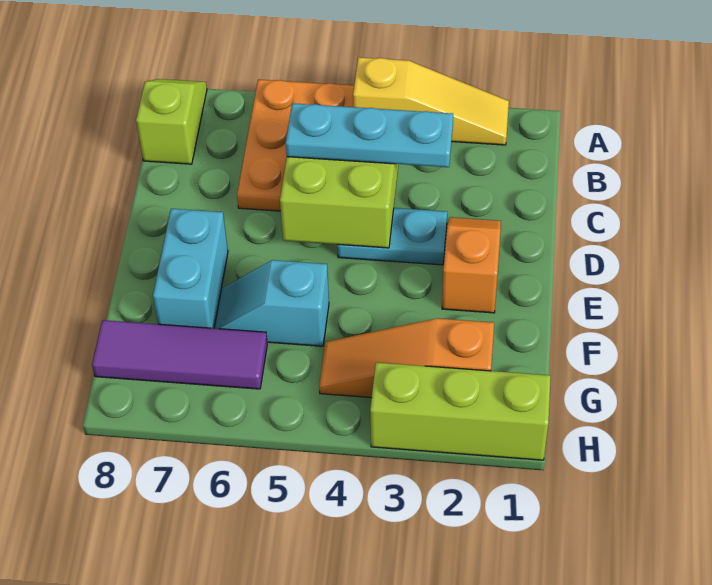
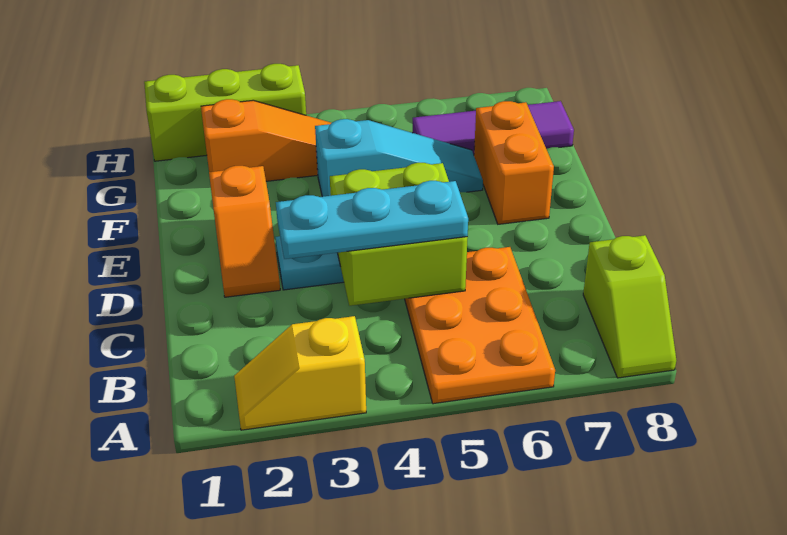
yellow slope A2:A4 level 1 top 4 -> yellow slope A2:A3 level 1 top 3
cyan brick E7:F7 level 1 -> orange brick E7:F7 level 1
cyan slope F5:F6 level 1 top 5 -> cyan slope F4:F6 level 1 top 4

